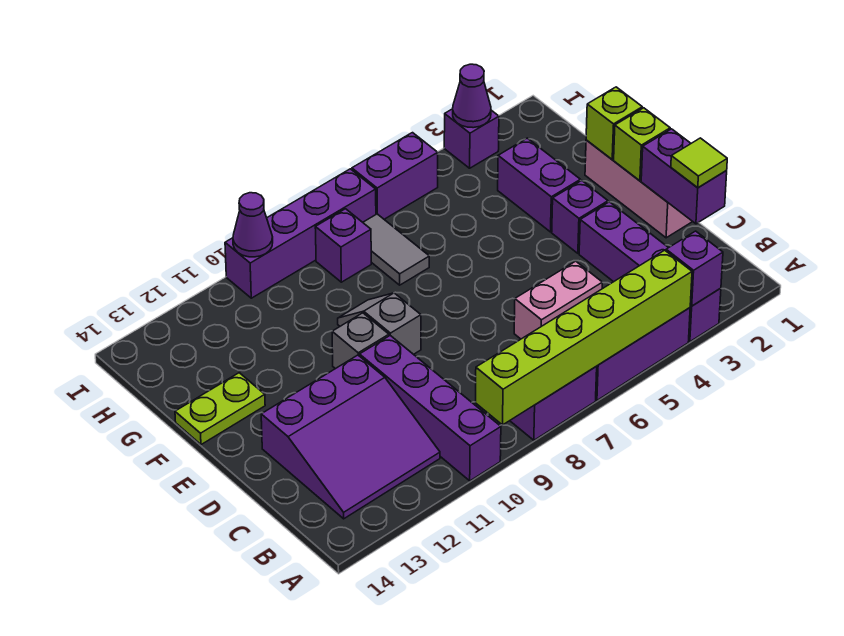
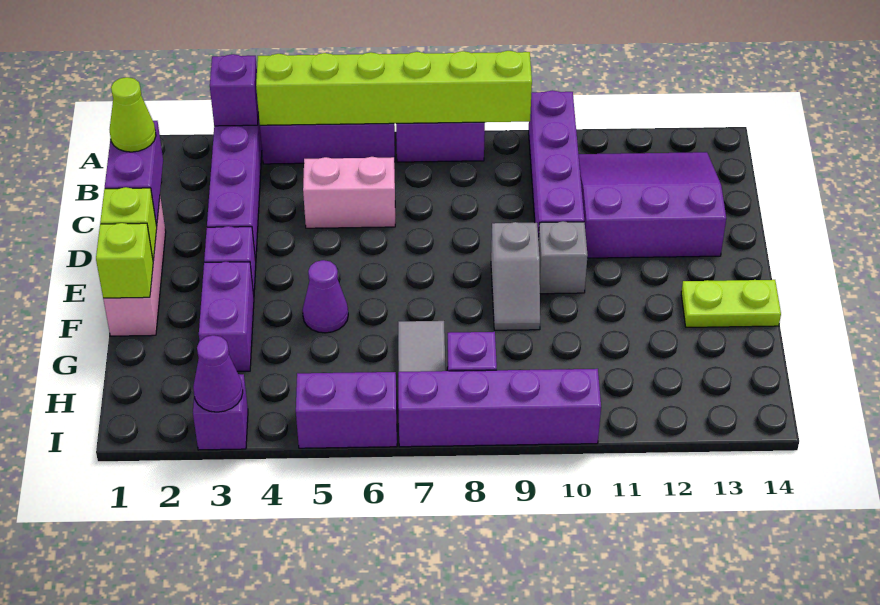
lime tile C1 level 3 -> lime cone C1 level 3
purple cone I10 level 2 -> purple cone F5 level 1

